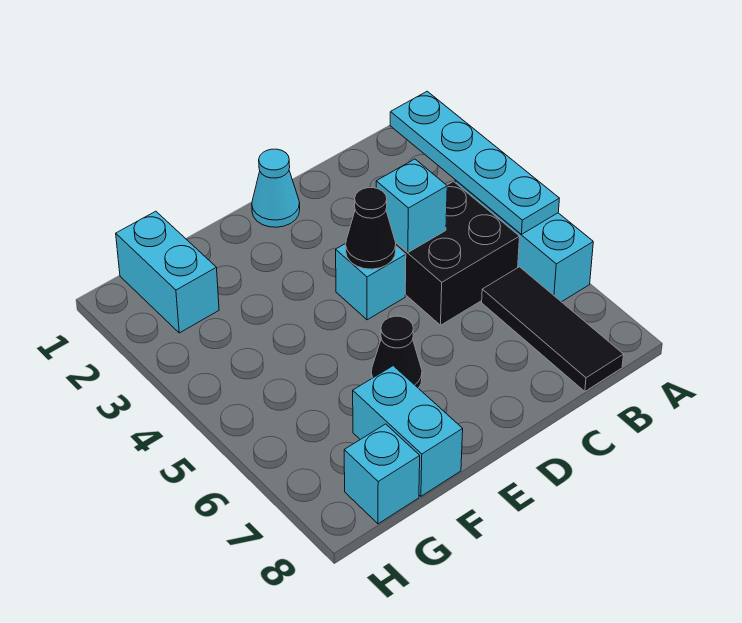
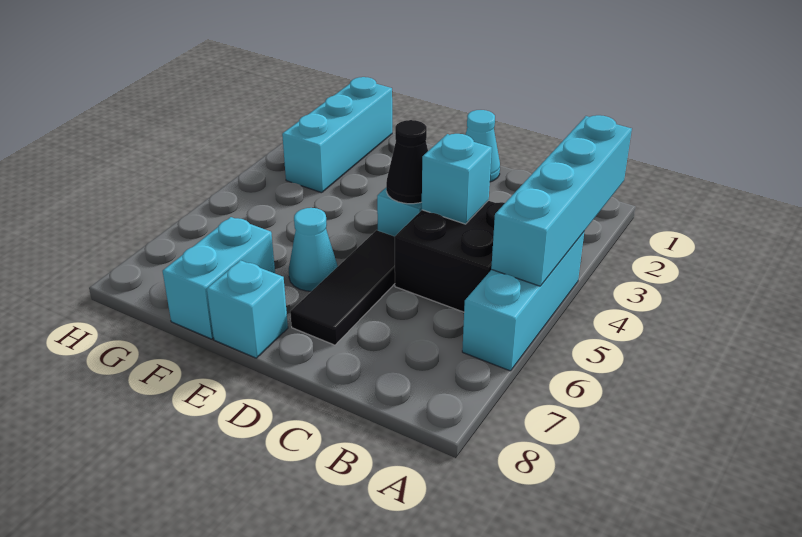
cyan plate A2:A5 level 2 -> cyan brick A2:A5 level 2
black tile B6:B8 level 1 -> black tile D5:D7 level 1
black cone E6 level 1 -> cyan cone E6 level 1
cyan brick G1:G2 level 1 -> cyan brick G1:G3 level 1
cyan brick G8 level 1 -> cyan brick E8 level 1

